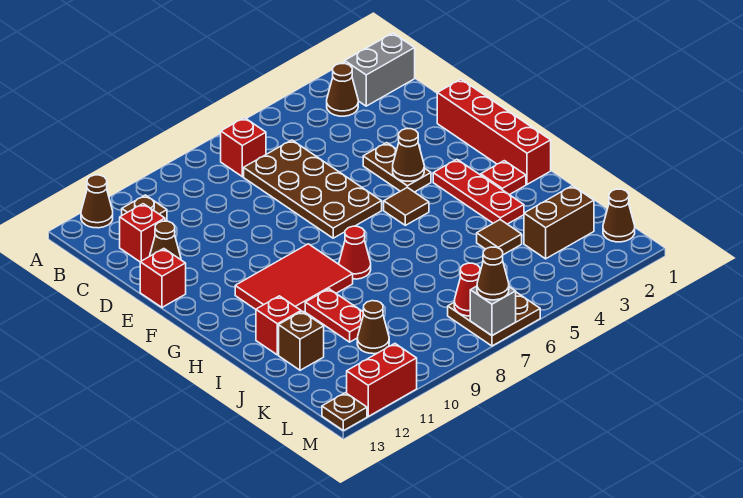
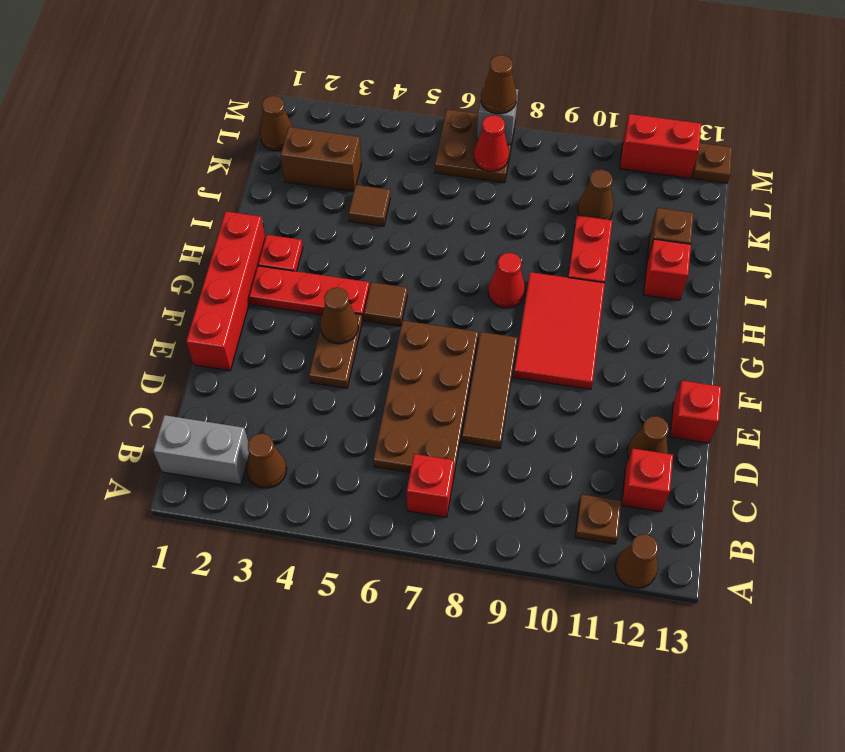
none -> brown tile D8:F8 level 1
red plate G3:I3 level 1 -> red plate G2:G4 level 1
red tile G9:H11 level 1 -> red tile F9:H10 level 1

